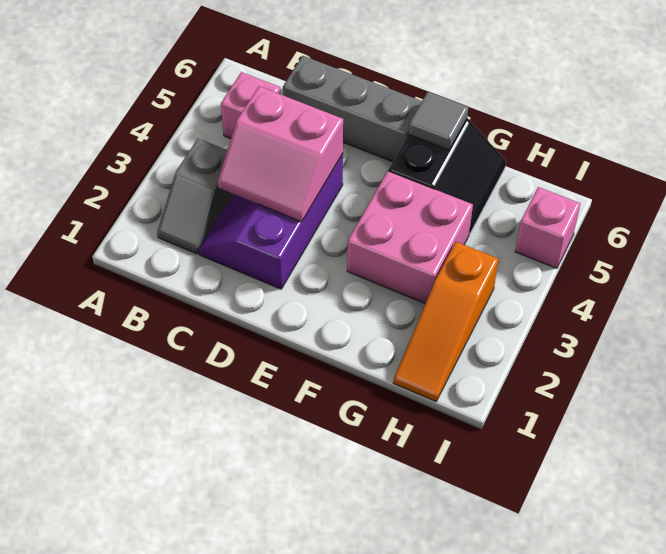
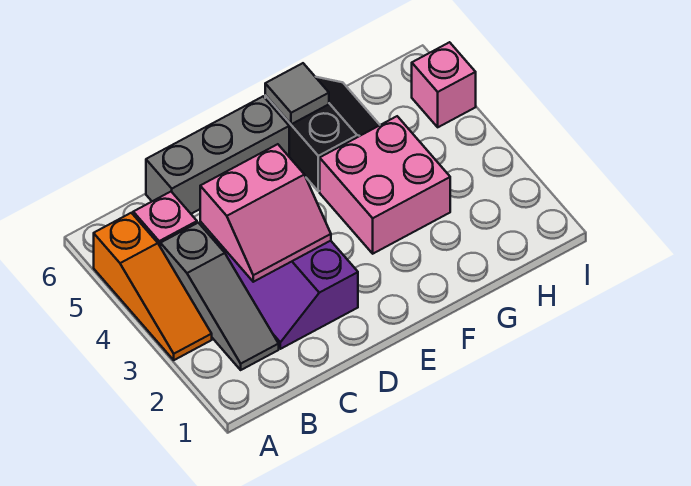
grey slope B2:B3 level 1 top 3 -> grey slope B2:B4 level 1 top 4
orange slope H1:H3 level 1 top 3 -> orange slope A3:A5 level 1 top 5

